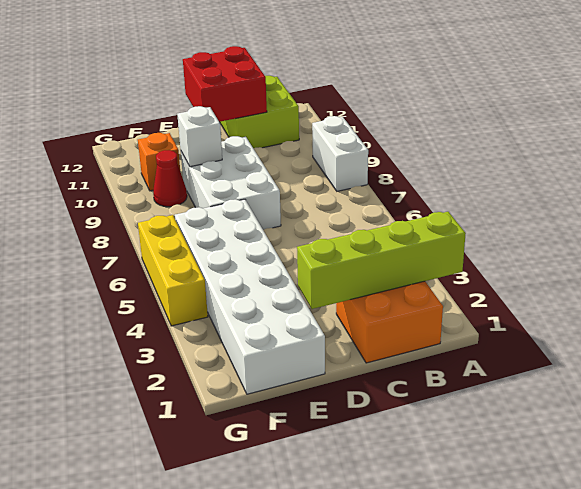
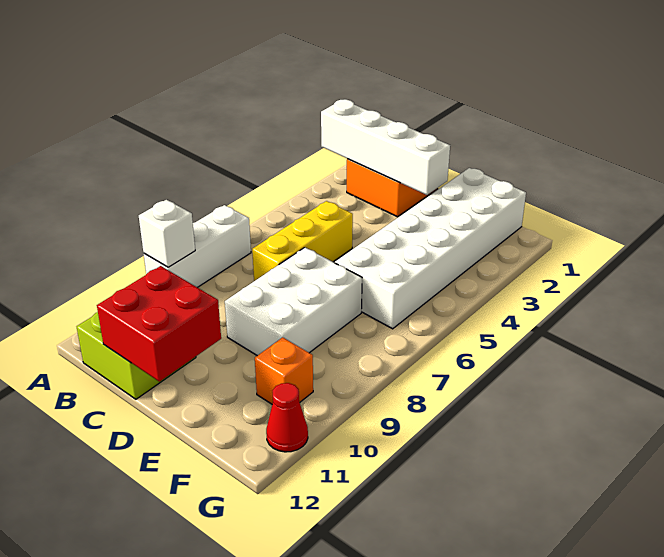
lime brick A2:D2 level 2 -> white brick A2:D2 level 2
white brick A8:A9 level 1 -> white brick A7:A9 level 1
white brick E9 level 2 -> white brick A9 level 2
red cone F9 level 1 -> red cone G11 level 1
yellow brick G4:G6 level 1 -> yellow brick C5:C7 level 1

